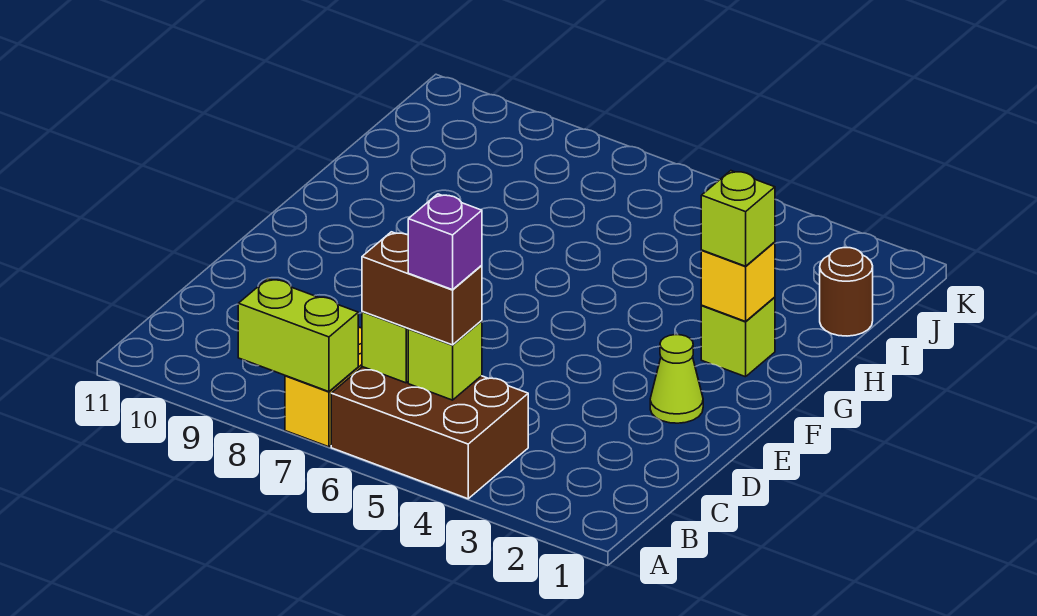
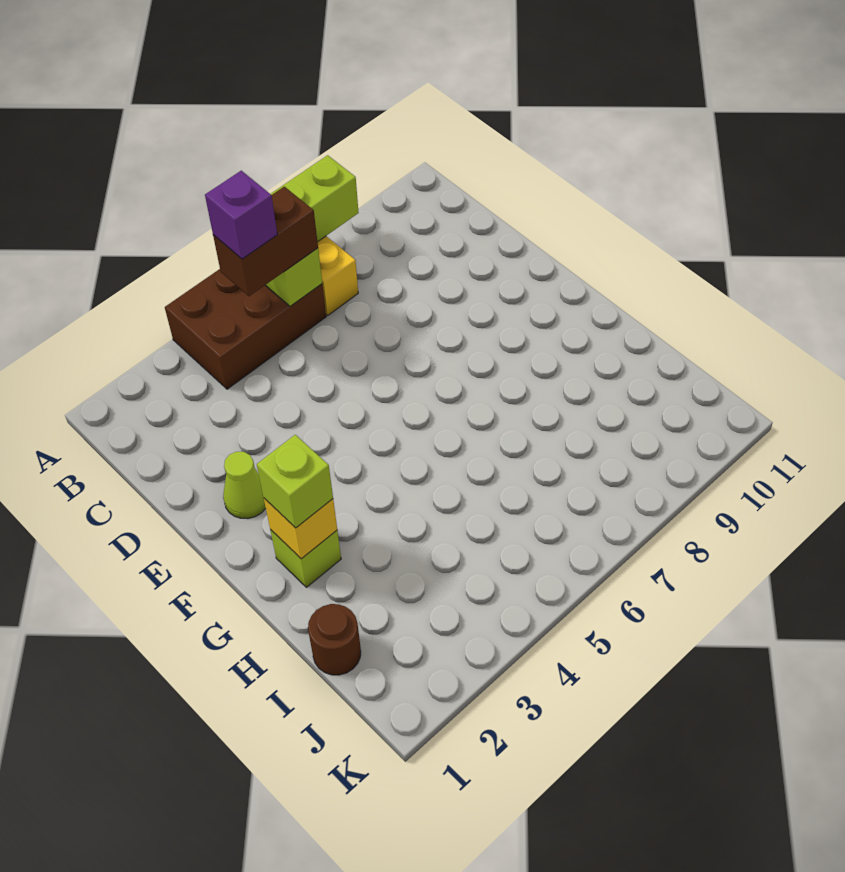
lime brick B5 level 2 -> none

